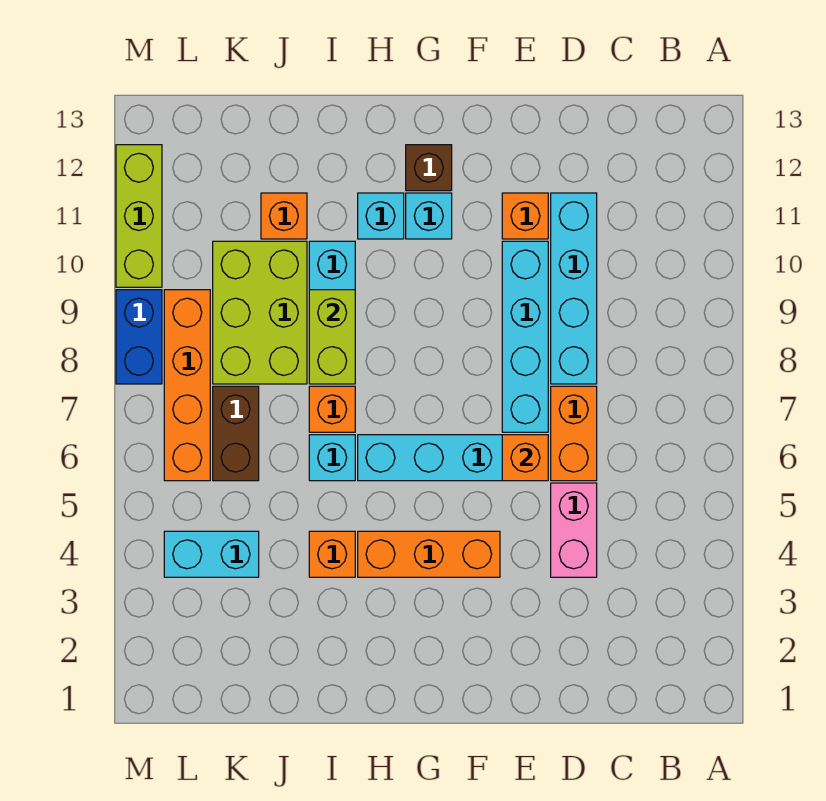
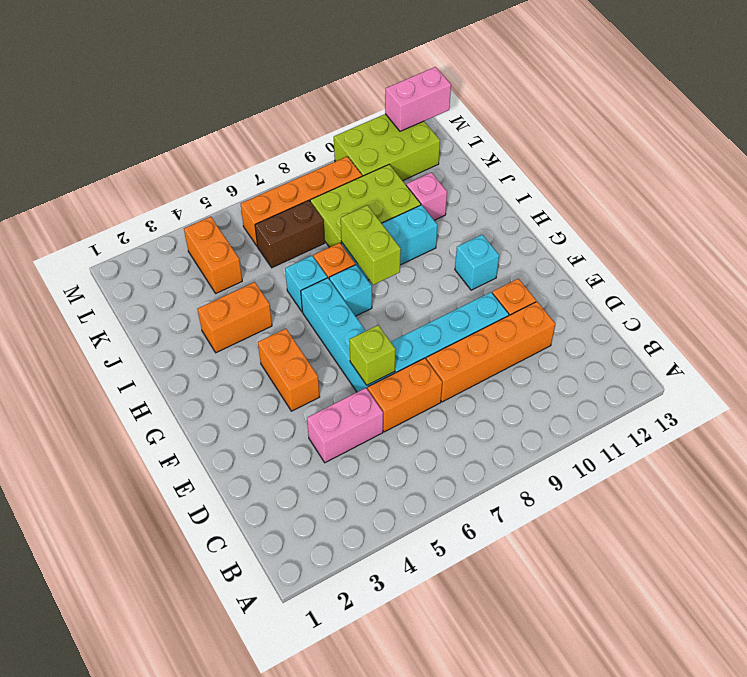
cyan brick D8:D11 level 1 -> orange brick D8:D11 level 1
orange brick E6 level 2 -> lime brick E6 level 2
orange brick F4:H4 level 1 -> orange brick F4:G4 level 1
brown brick G12 level 1 -> none
cyan brick H11 level 1 -> cyan brick H7 level 1
orange brick I4 level 1 -> orange brick I3:I4 level 1
lime brick I8:I9 level 2 -> lime brick H8:I8 level 2
orange brick J11 level 1 -> pink brick J11 level 1
cyan brick K4:L4 level 1 -> orange brick K4:L4 level 1
blue brick M8:M9 level 1 -> none
lime brick M10:M12 level 1 -> lime brick L10:M12 level 1
none -> pink brick M12:M13 level 2

